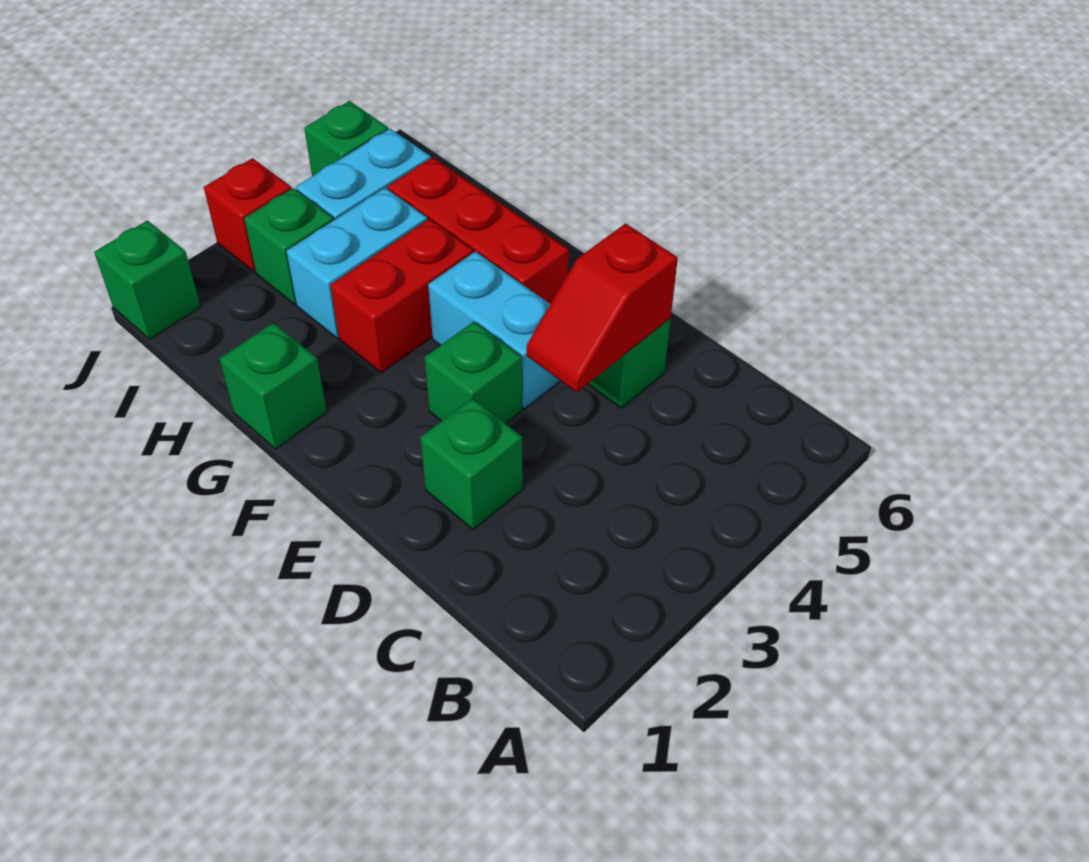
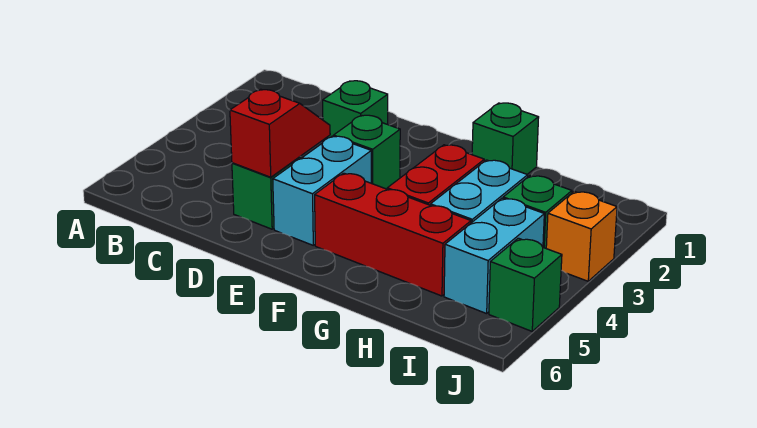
cyan brick E4:F4 level 1 -> cyan brick E4:E5 level 1
green brick J1 level 1 -> none
red brick J3 level 1 -> orange brick J3 level 1

